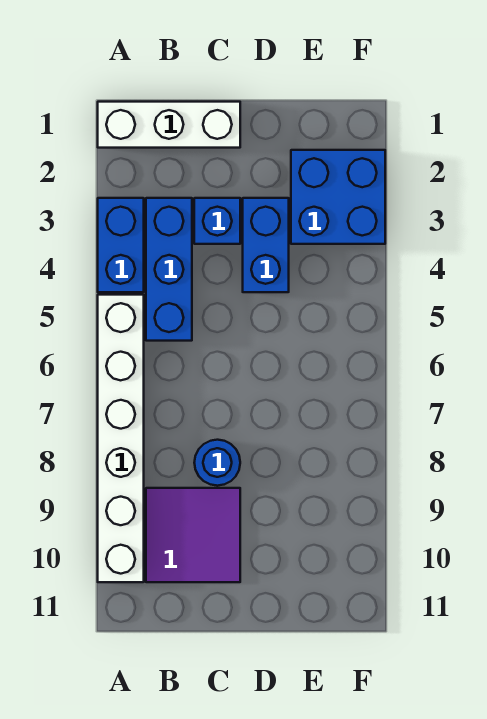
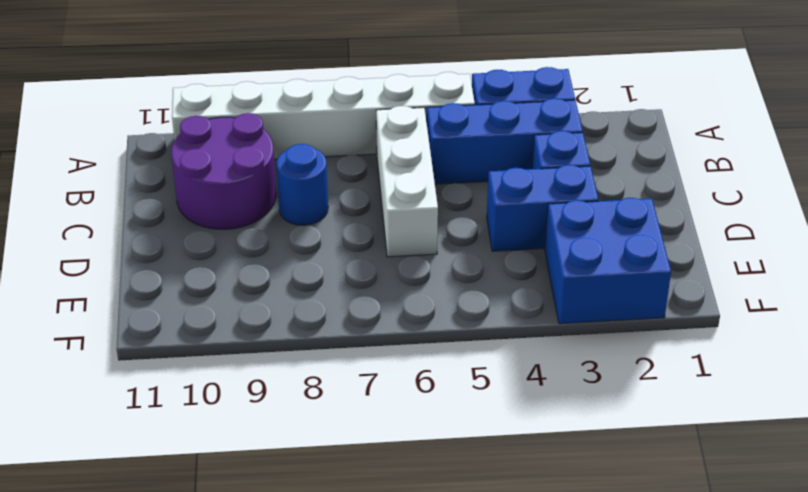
white brick A1:C1 level 1 -> white brick B6:D6 level 1
purple tile B9:C10 level 1 -> purple round brick B9:C10 level 1

